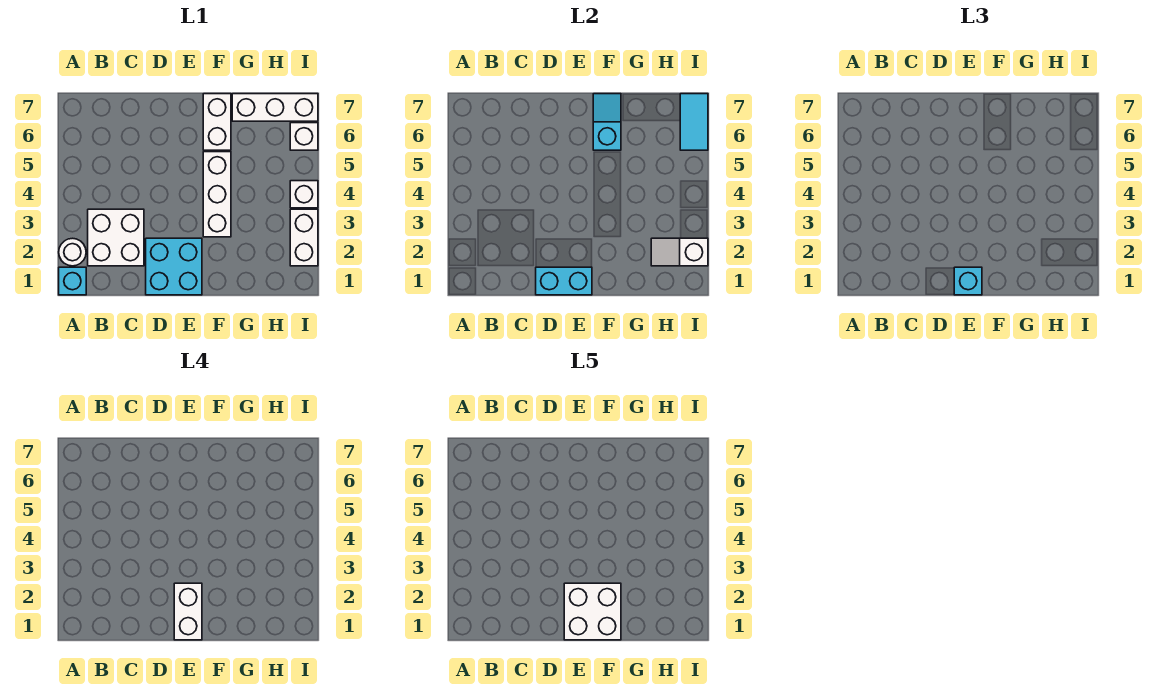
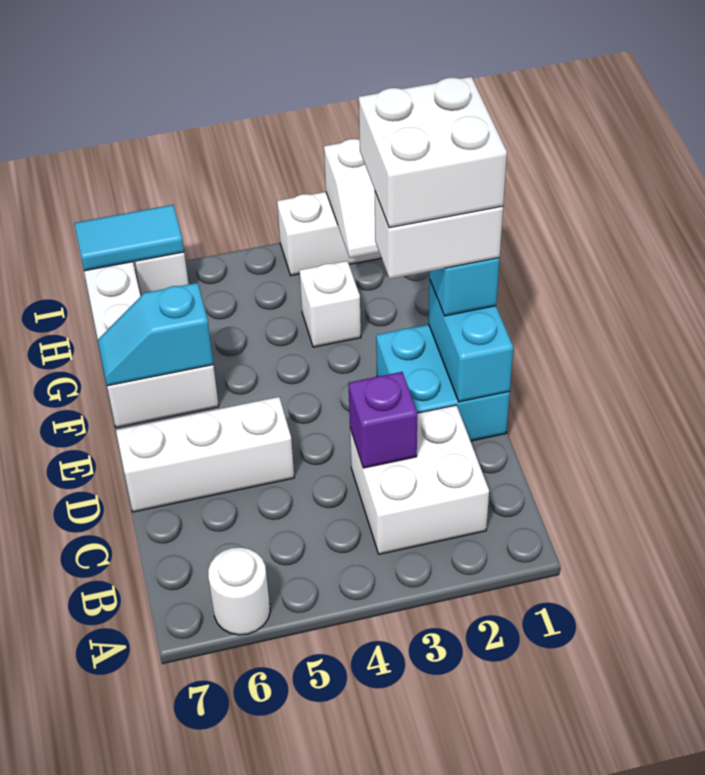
cyan brick A1 level 1 -> none
white round brick A2 level 1 -> white round brick A6 level 1
none -> purple brick C3 level 2
white brick F3:F5 level 1 -> white brick D5:D7 level 1
white brick I4 level 1 -> white brick G3 level 1

